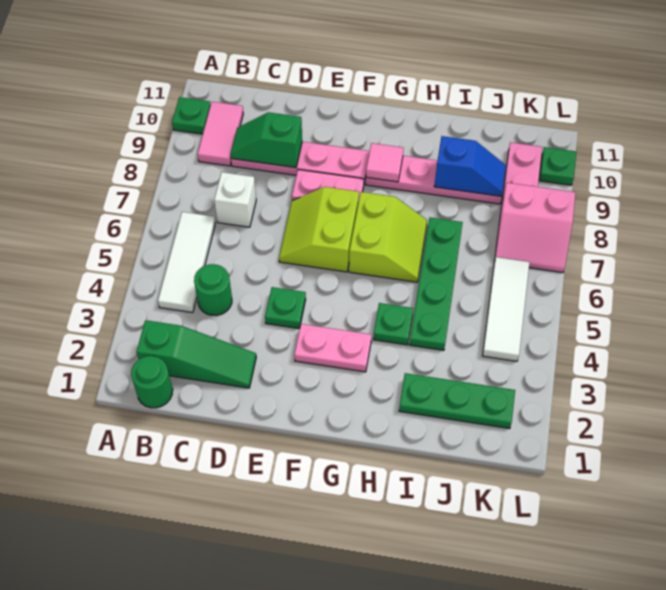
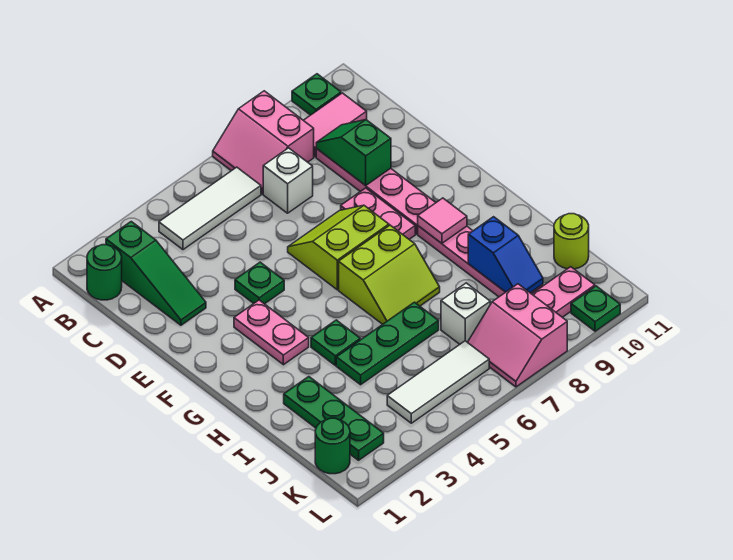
none -> pink slope A7:B8 level 1 top 8
green round brick C4 level 1 -> green round brick K1 level 1
green plate I4:I7 level 1 -> green plate I4:I6 level 1
none -> white brick J7 level 1
none -> lime round brick J11 level 1

